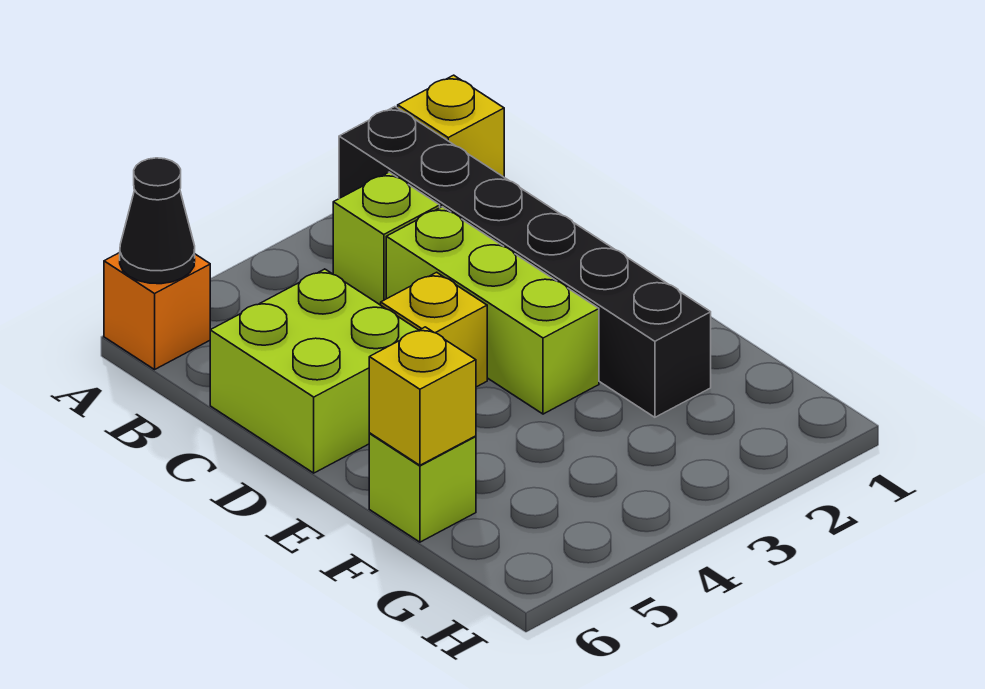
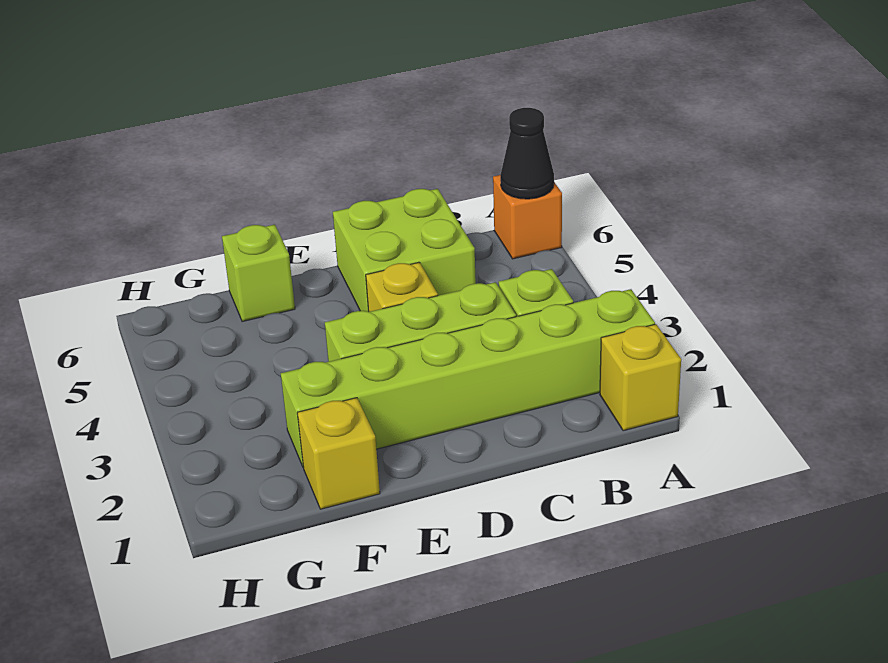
black brick A2:F2 level 1 -> lime brick A2:F2 level 1
yellow brick F6 level 2 -> yellow brick F1 level 1

